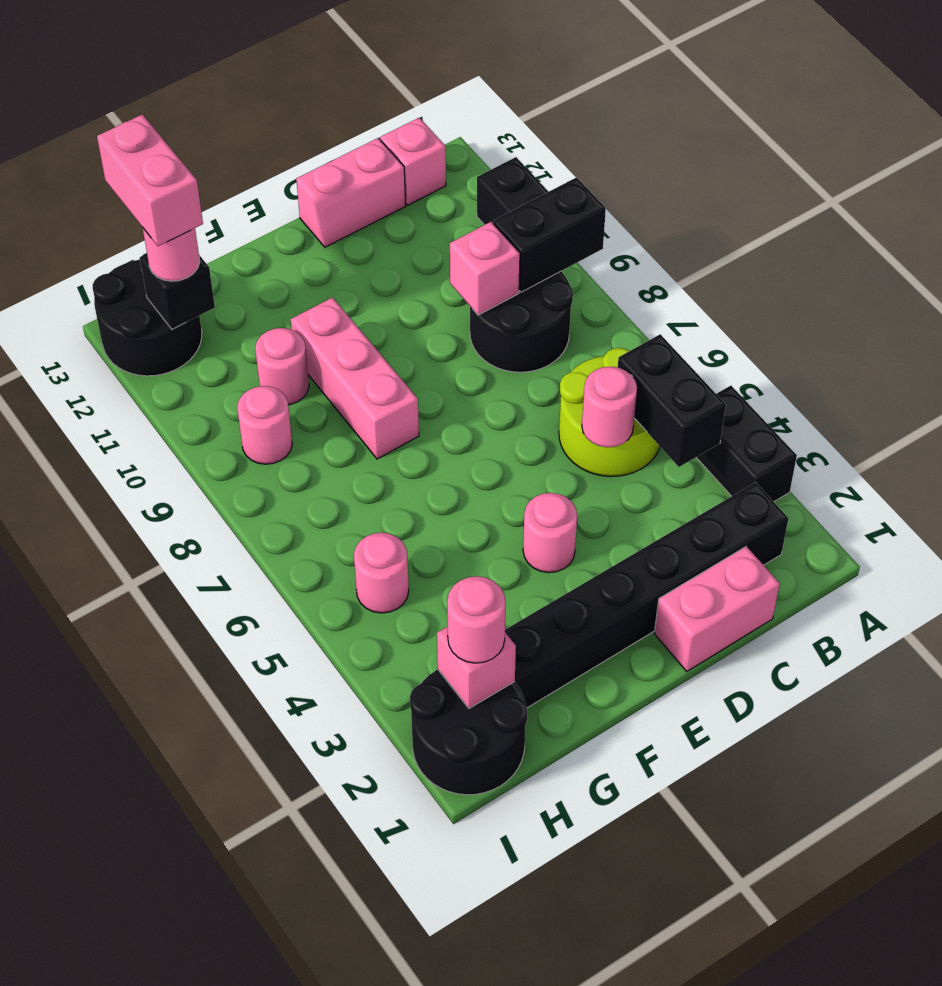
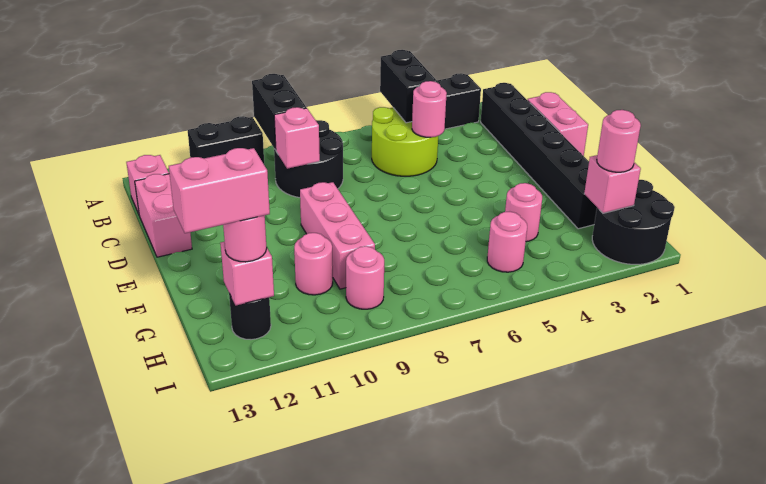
black brick B4:B5 level 2 -> black brick A5:B5 level 2
pink round brick E4 level 1 -> pink round brick G4 level 1
pink brick F8:F10 level 1 -> pink brick E9:G9 level 1
black round brick H12:I13 level 1 -> black round brick H12 level 1
black brick H12 level 2 -> pink brick H12 level 2

